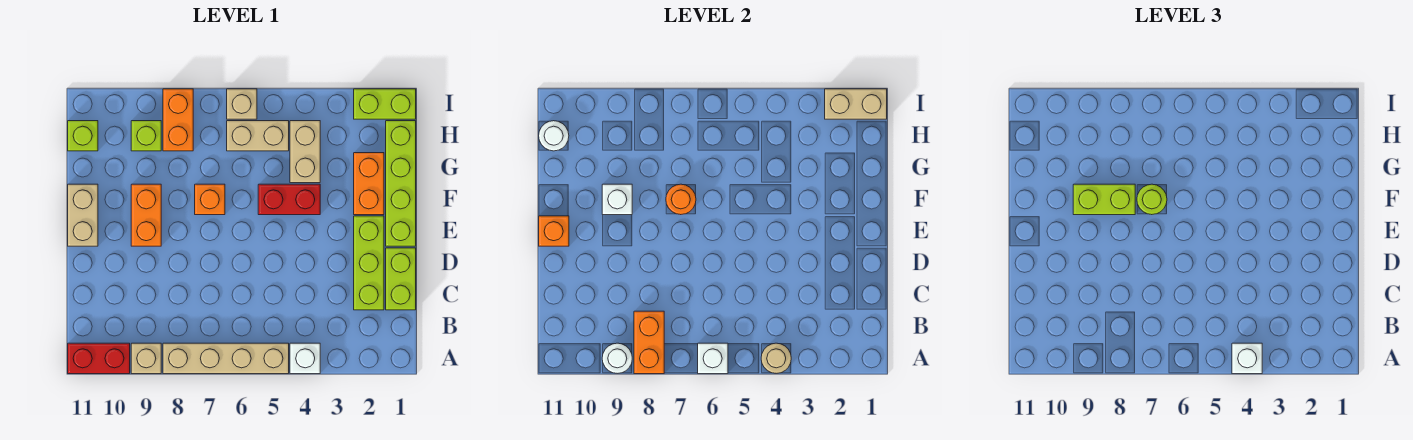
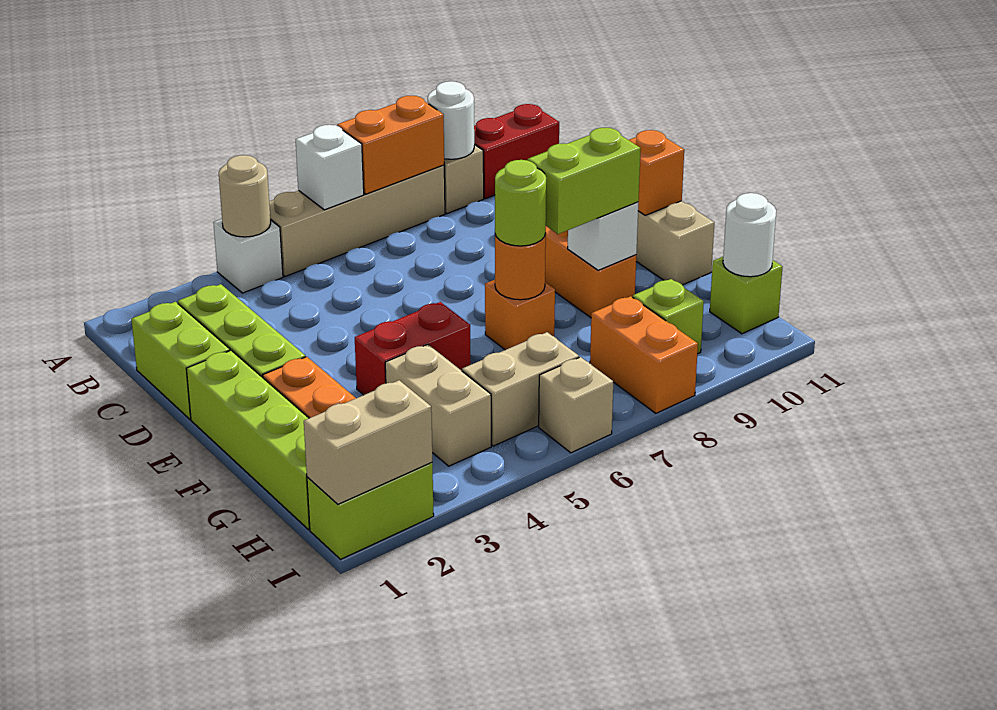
white brick A4 level 3 -> none
orange brick A8:B8 level 2 -> orange brick A7:A8 level 2

